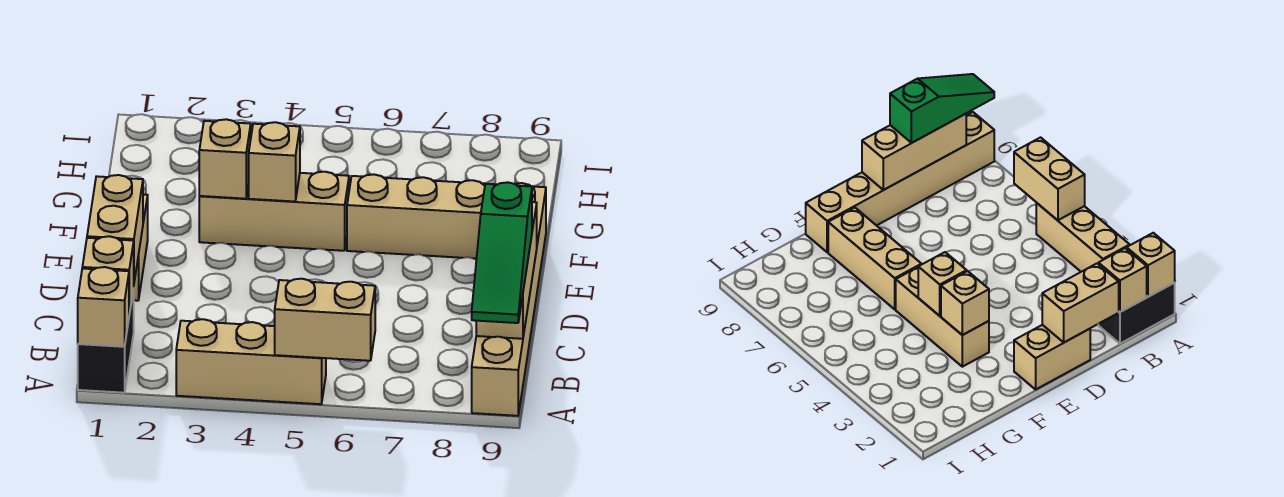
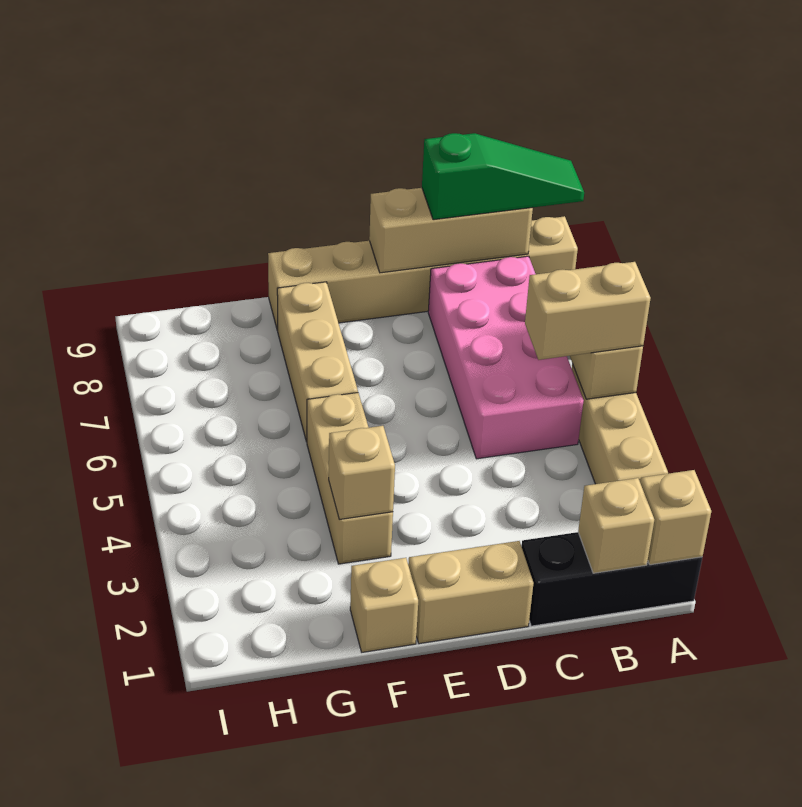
black brick A1:B1 level 1 -> black brick A1:C1 level 1
none -> pink brick B5:C8 level 1
tan brick C1:D1 level 2 -> tan brick A5:B5 level 3
tan brick F4 level 2 -> tan brick F1 level 1

